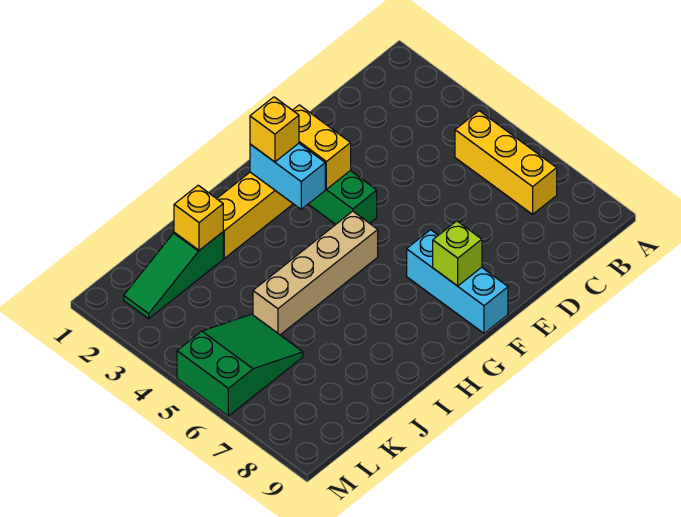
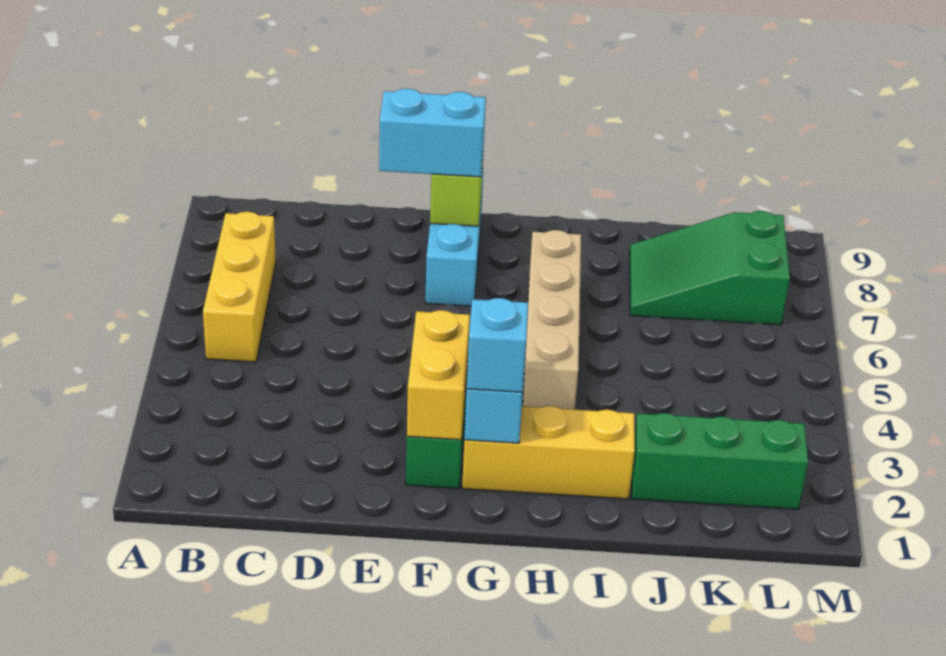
none -> cyan brick E8:F8 level 3
yellow brick G2 level 3 -> cyan brick G2 level 3
tan brick G5:J5 level 1 -> tan brick H4:H7 level 1
green slope J2:L2 level 1 top J -> green brick J2:L2 level 1
yellow brick J2 level 2 -> none
green slope K5:M6 level 1 top M -> green slope J7:L8 level 1 top L

